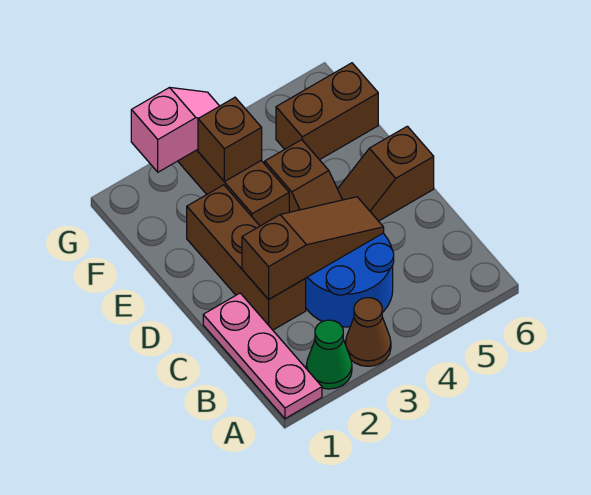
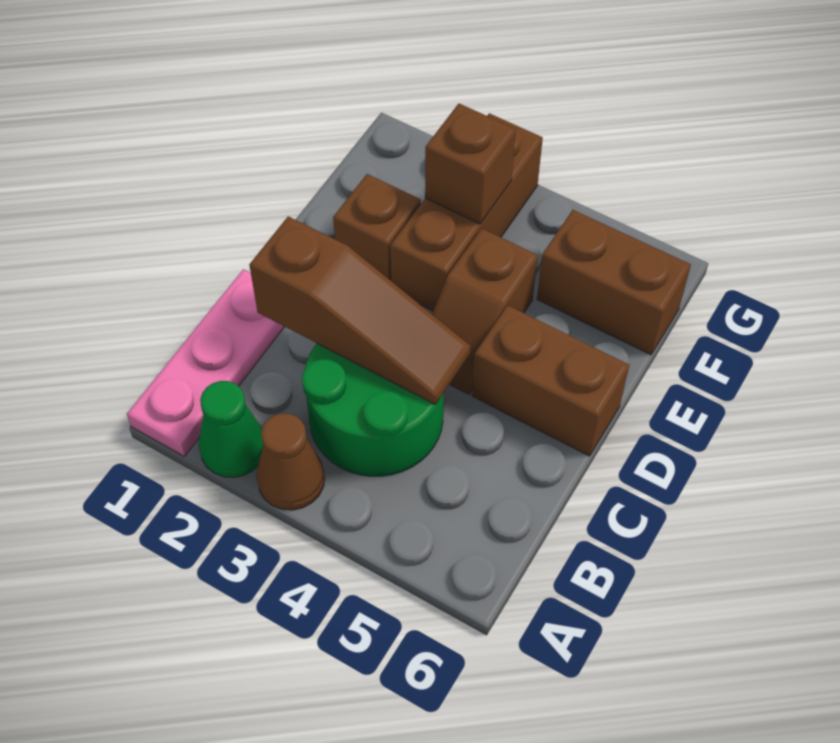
blue round brick B3:C4 level 1 -> green round brick B3:C4 level 1
brown brick C2:E2 level 1 -> brown brick E2 level 1
brown slope D5:D6 level 1 top 6 -> brown brick D5:D6 level 1
pink slope G2:G3 level 2 top 2 -> none

